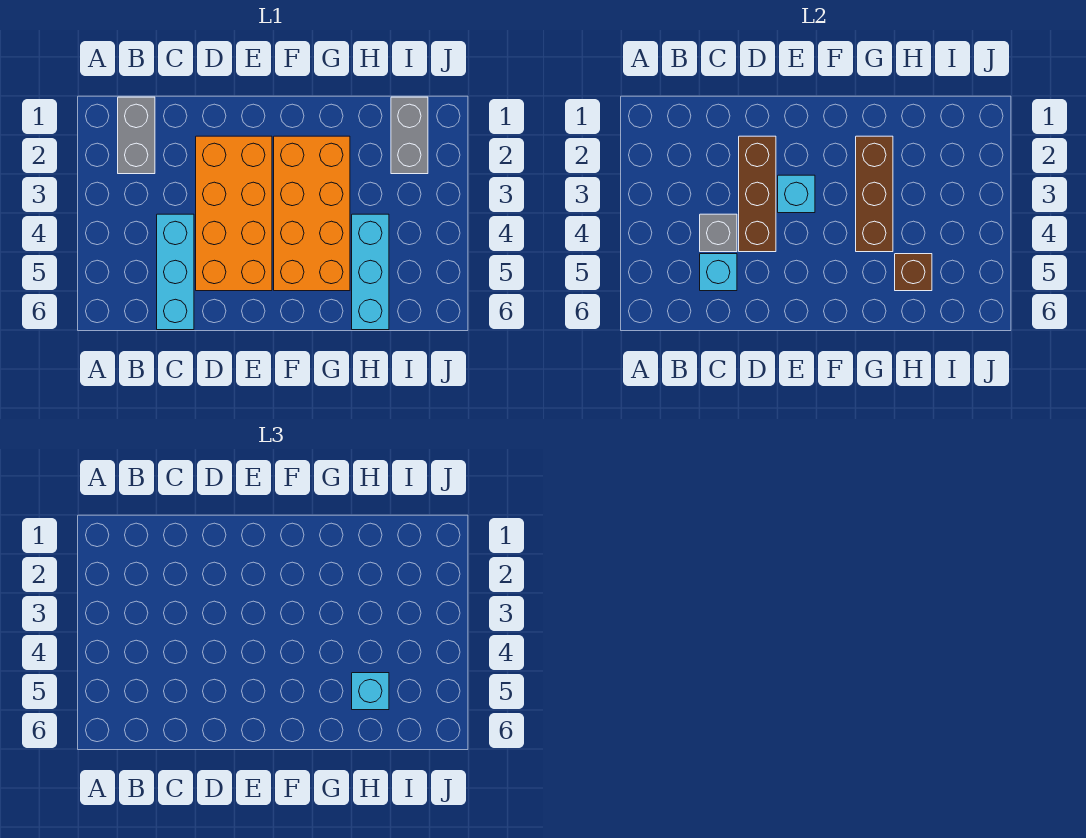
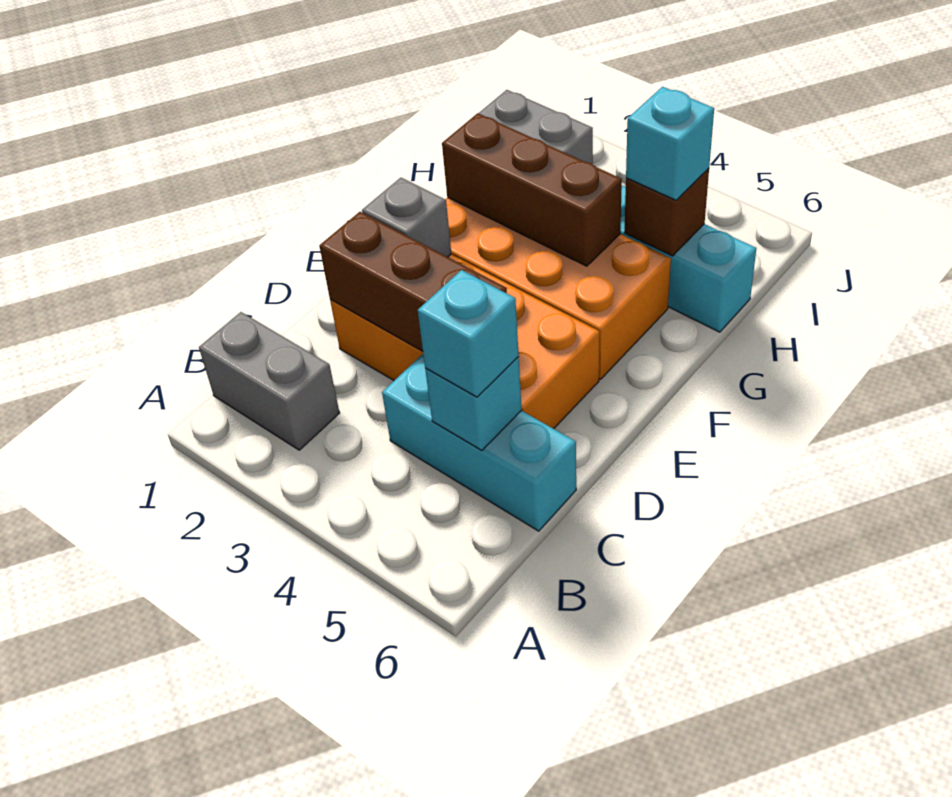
grey brick C4 level 2 -> grey brick E2 level 2
cyan brick E3 level 2 -> cyan brick C5 level 3

